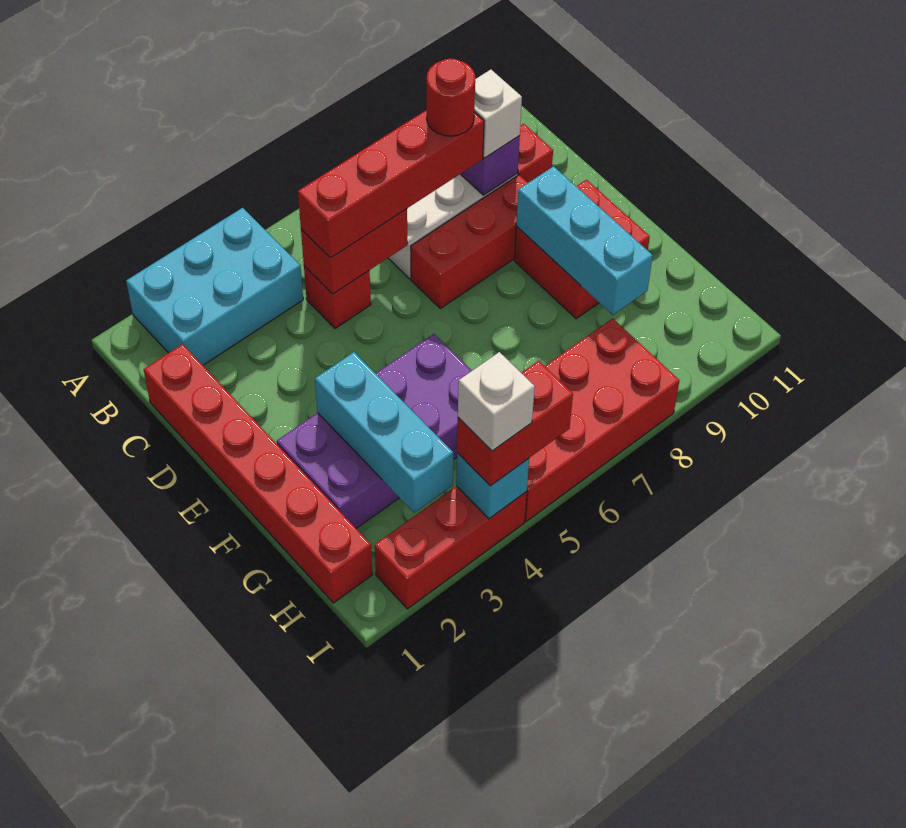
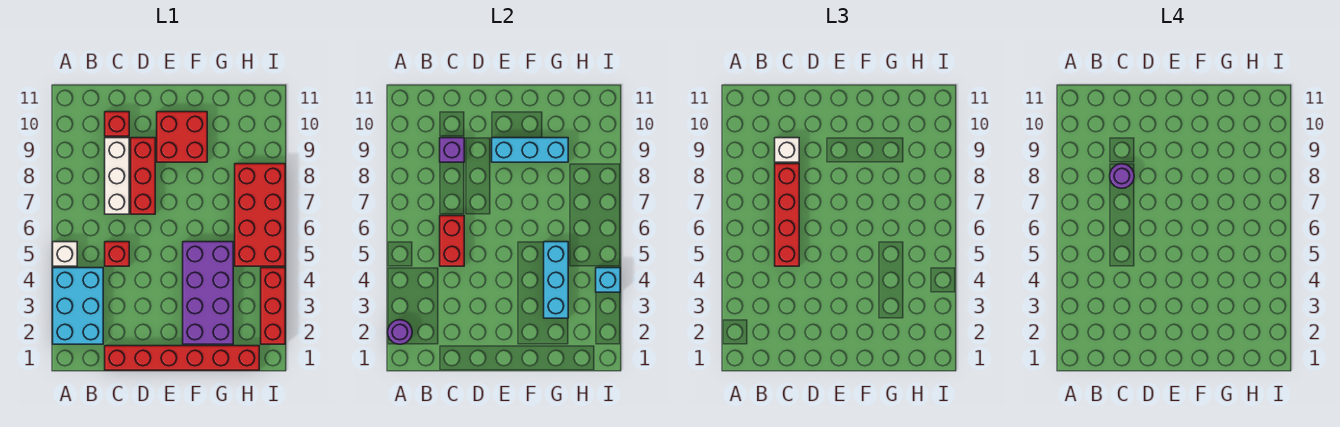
none -> purple round brick A2 level 2
red round brick C8 level 4 -> purple round brick C8 level 4
cyan brick F3:H3 level 2 -> cyan brick G3:G5 level 2
red brick I4:I5 level 3 -> none
white brick I4 level 4 -> white brick A5 level 1

